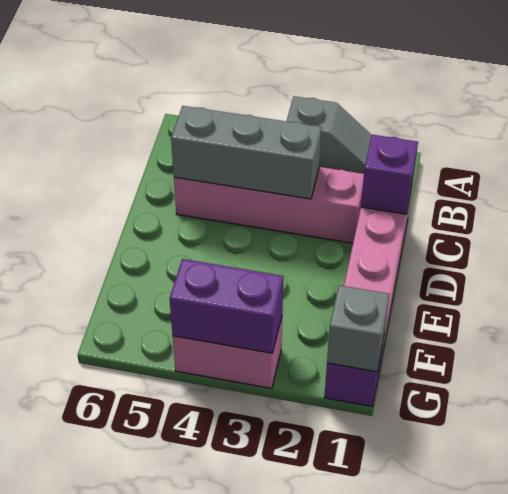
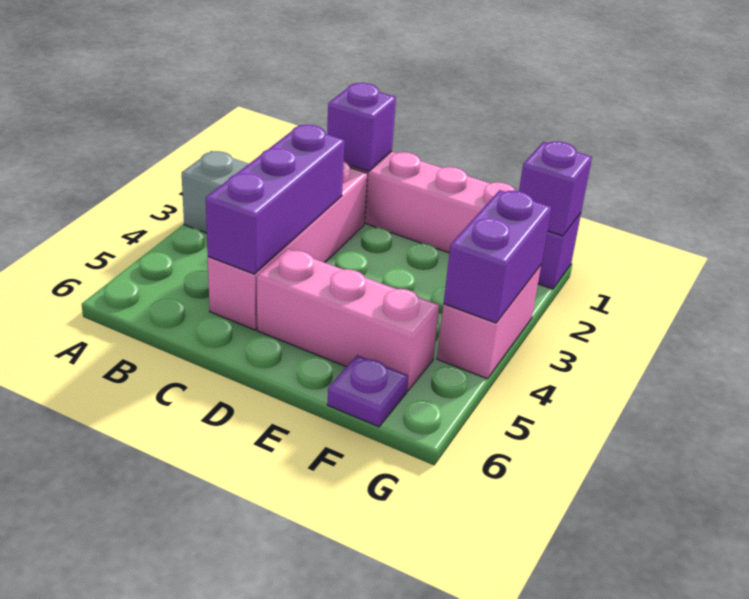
grey brick C3:C5 level 2 -> purple brick C3:C5 level 2
none -> pink brick D5:F5 level 1
none -> purple plate F6 level 1
grey brick G1 level 2 -> purple brick G1 level 2

